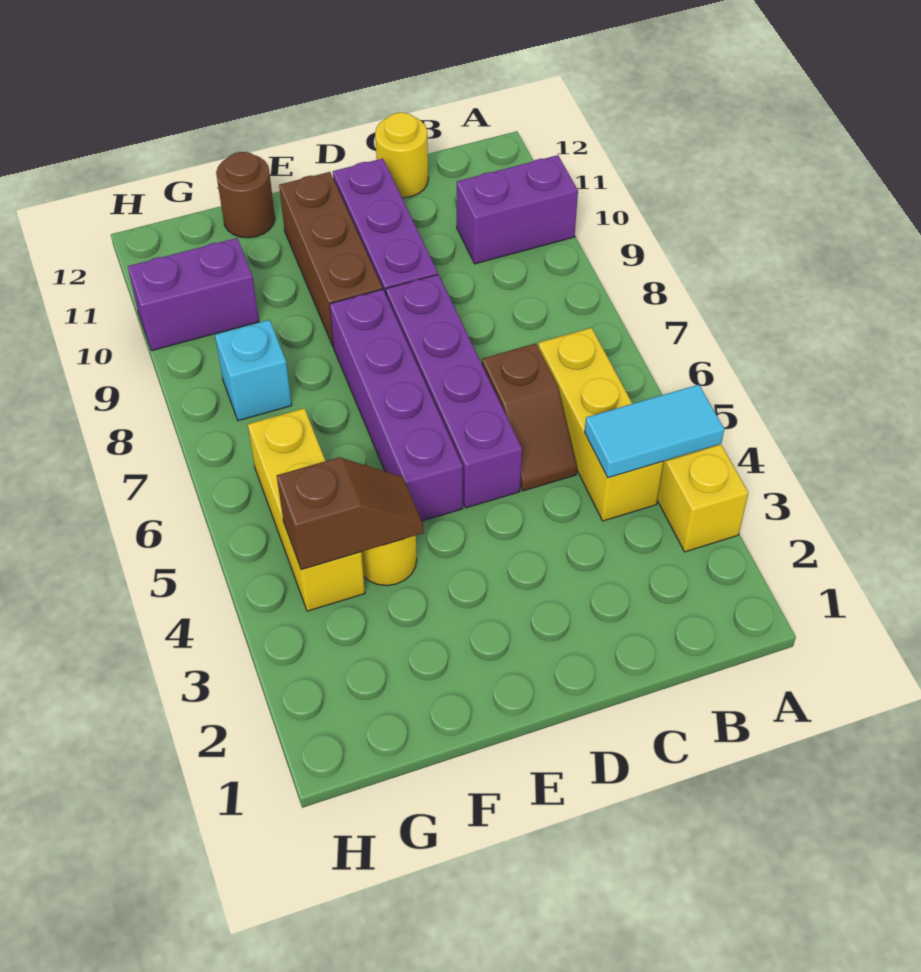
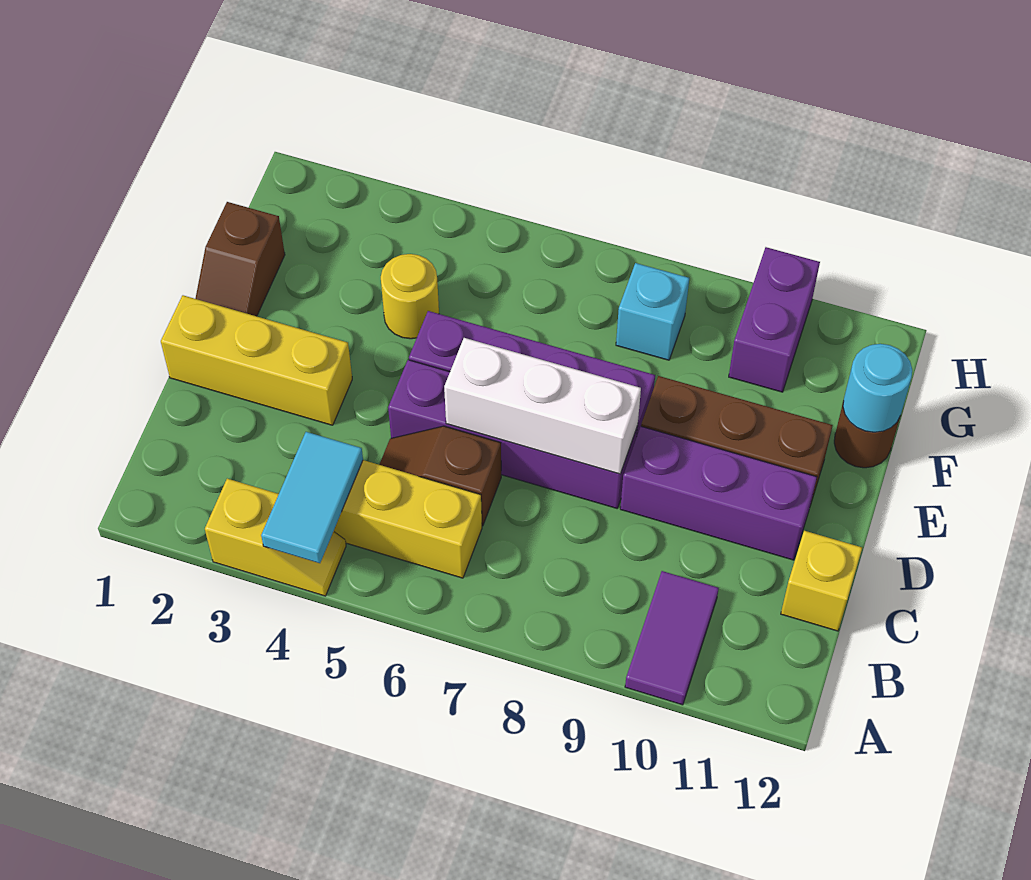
purple brick A10:B10 level 1 -> purple tile A10:B10 level 1
yellow round brick C12 level 1 -> yellow brick C12 level 1
none -> white brick D6:D8 level 2
brown slope F4:G4 level 2 top G -> brown slope E1:F1 level 1 top F
none -> cyan round brick F12 level 2
yellow brick G4:G6 level 1 -> yellow brick D1:D3 level 1

